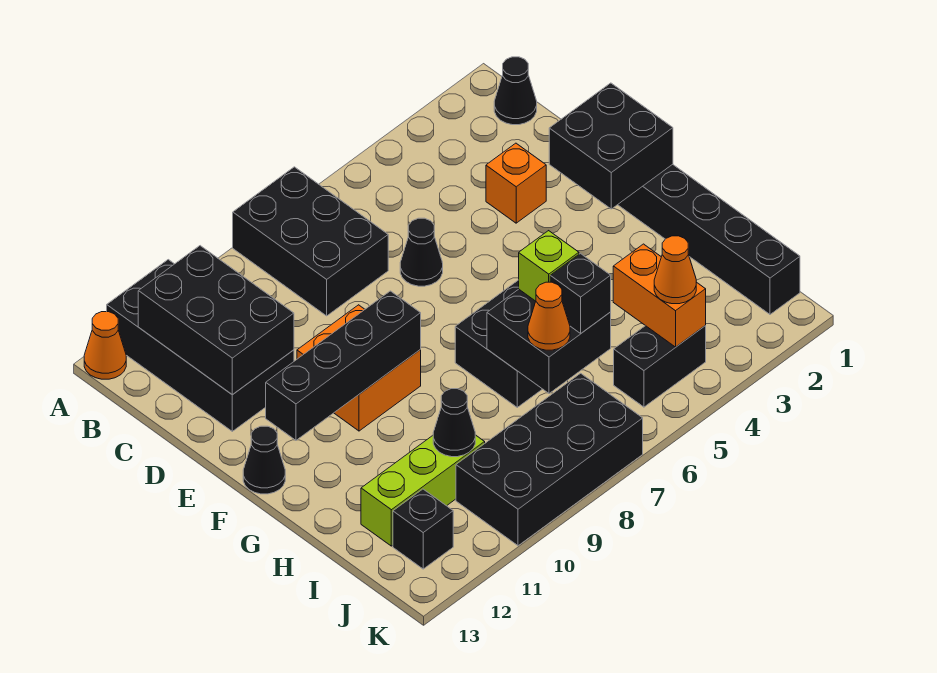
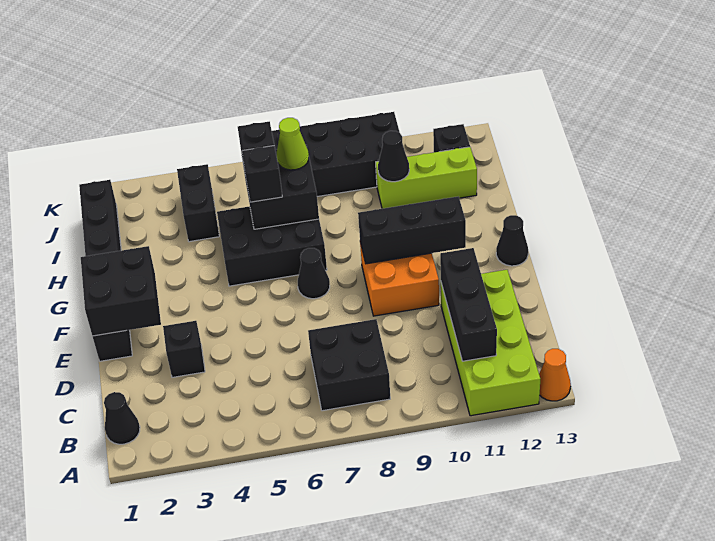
black brick A7:C8 level 1 -> black brick B7:C8 level 1
black brick A11:D12 level 1 -> lime brick A11:D12 level 1
black brick B11:D12 level 2 -> black brick B11:D11 level 2
orange brick D3 level 1 -> black brick D3 level 1
black cone D6 level 1 -> black cone F7 level 1
black brick F9:F12 level 2 -> black brick F9:F11 level 2
lime brick H6 level 3 -> black brick H6 level 3
orange brick I4:J4 level 2 -> none
orange cone I7 level 3 -> lime cone I7 level 3
black brick J4:J5 level 1 -> black brick I4:J4 level 1
orange cone J4 level 3 -> none

